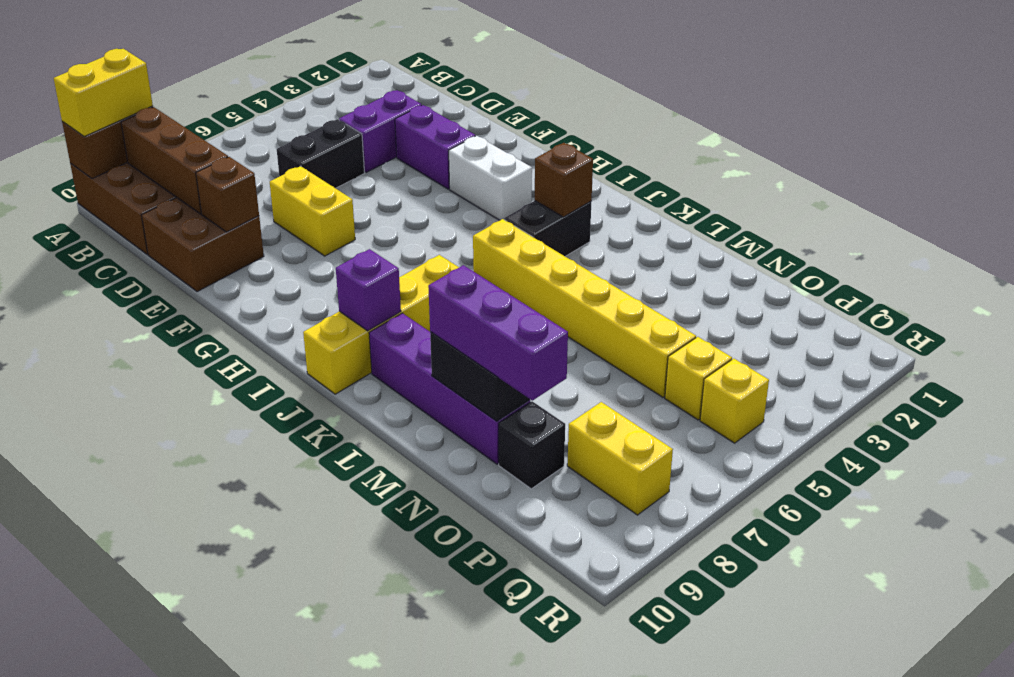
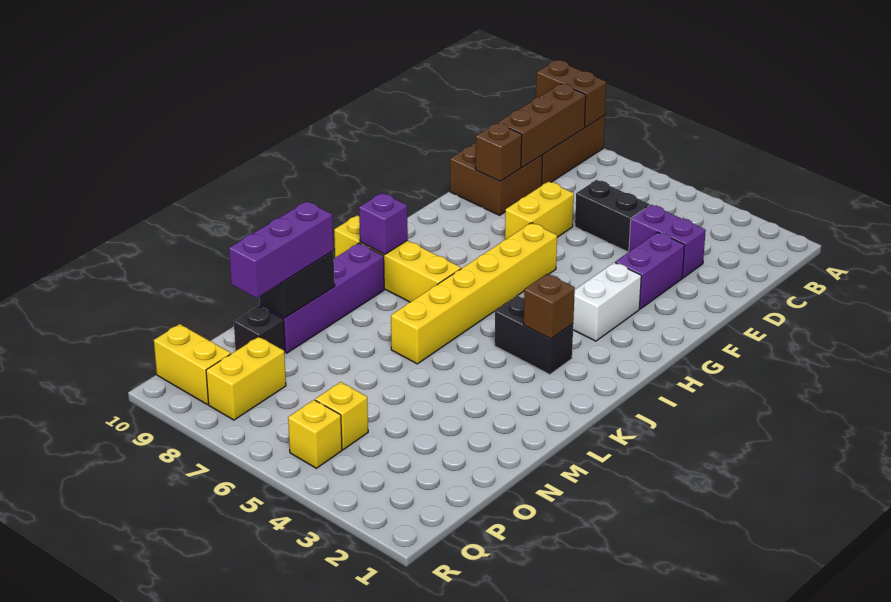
yellow brick A9:A10 level 3 -> yellow brick Q9:Q10 level 1
yellow brick J5:O5 level 1 -> yellow brick G6:L6 level 1

